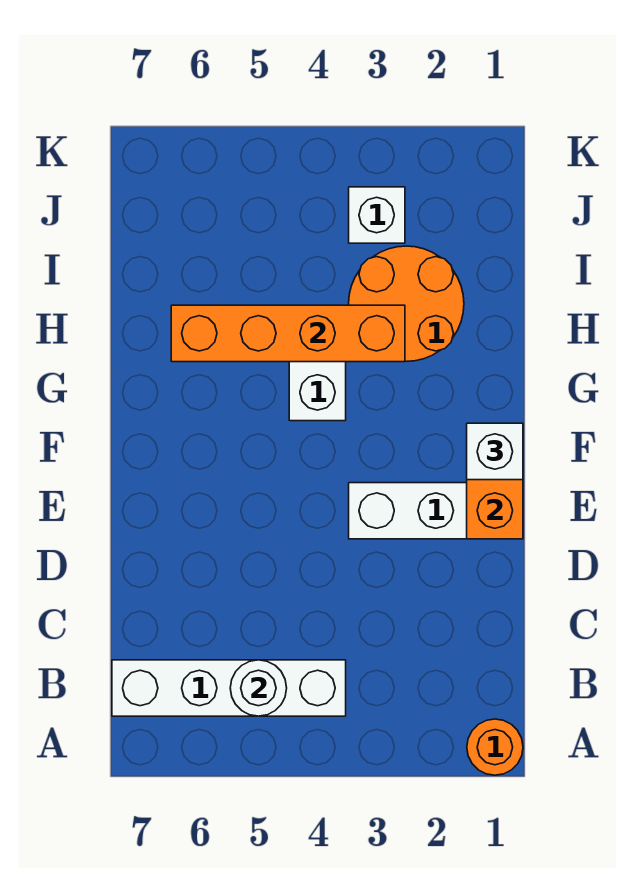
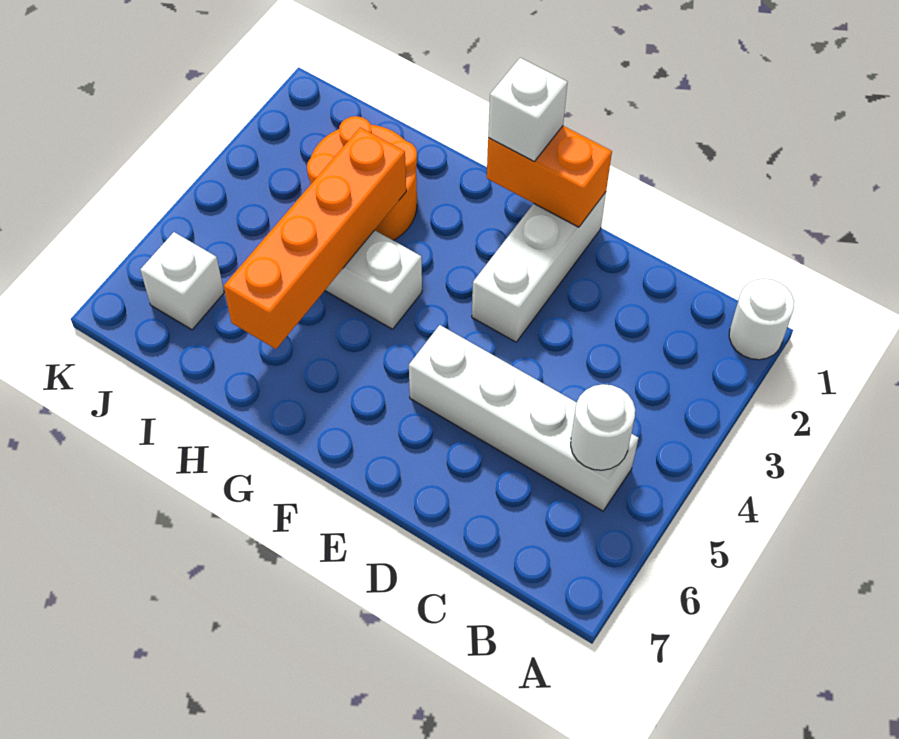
orange round brick A1 level 1 -> white round brick A1 level 1
white brick B4:B7 level 1 -> white brick B5:E5 level 1
white brick J3 level 1 -> white brick J6 level 1

